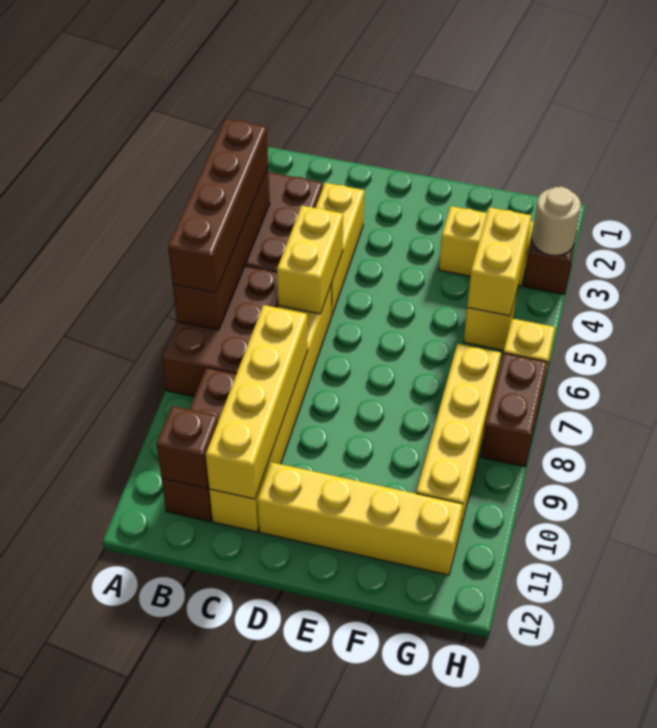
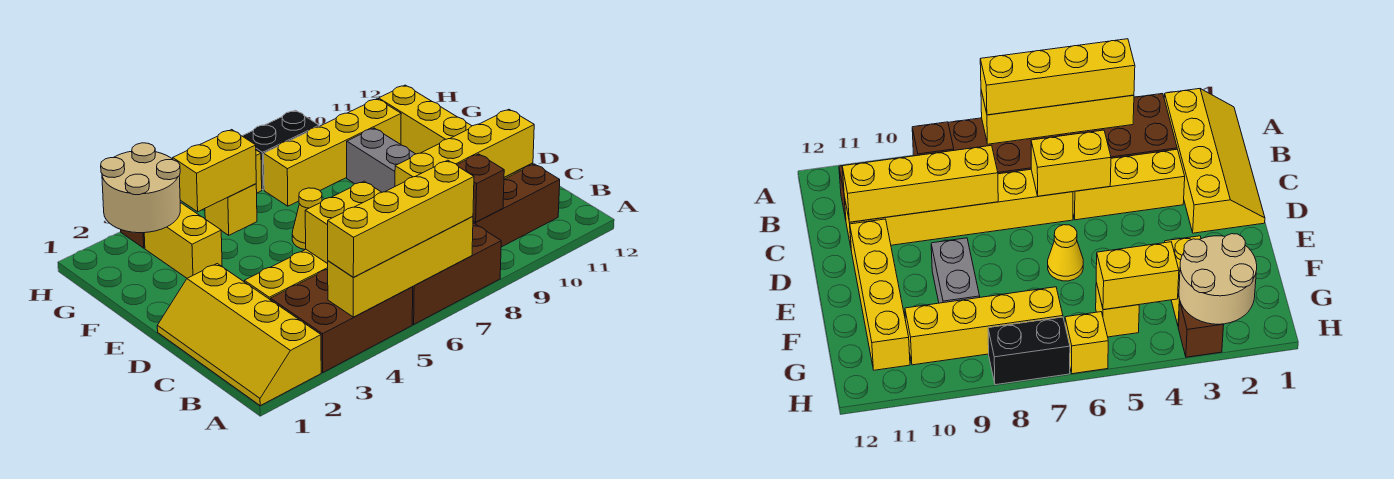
none -> yellow slope A1:D2 level 1 top 2
brown brick A4:A7 level 2 -> yellow brick A4:A7 level 2
brown brick A4:A7 level 3 -> yellow brick A4:A7 level 3
brown brick B11 level 2 -> brown brick B9 level 2
none -> yellow cone E6 level 1
none -> grey brick E9:F9 level 1
tan round brick H3 level 2 -> tan round brick G2:H3 level 2
brown brick H7:H8 level 1 -> black brick H7:H8 level 1

